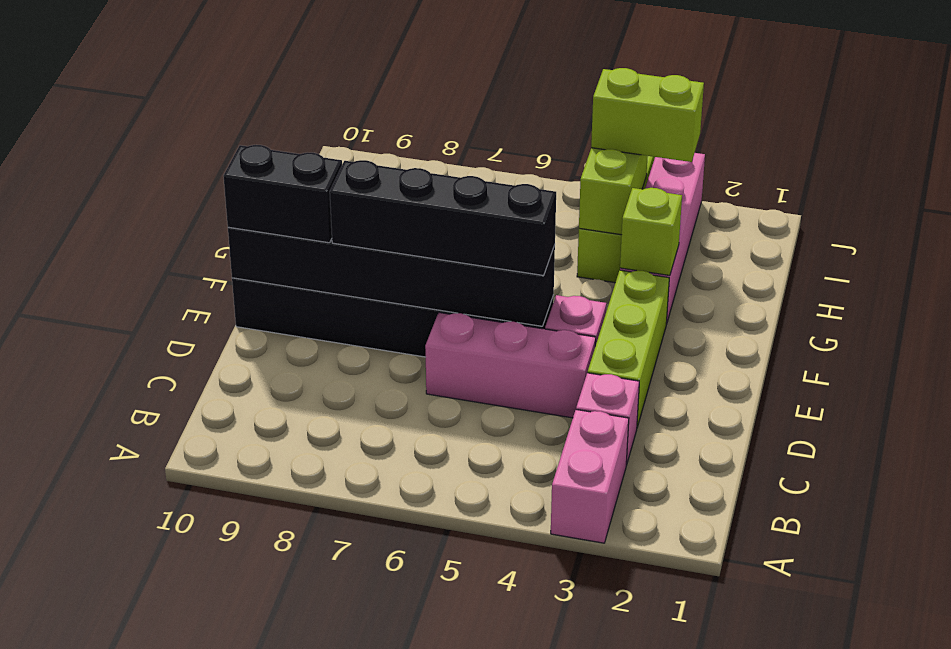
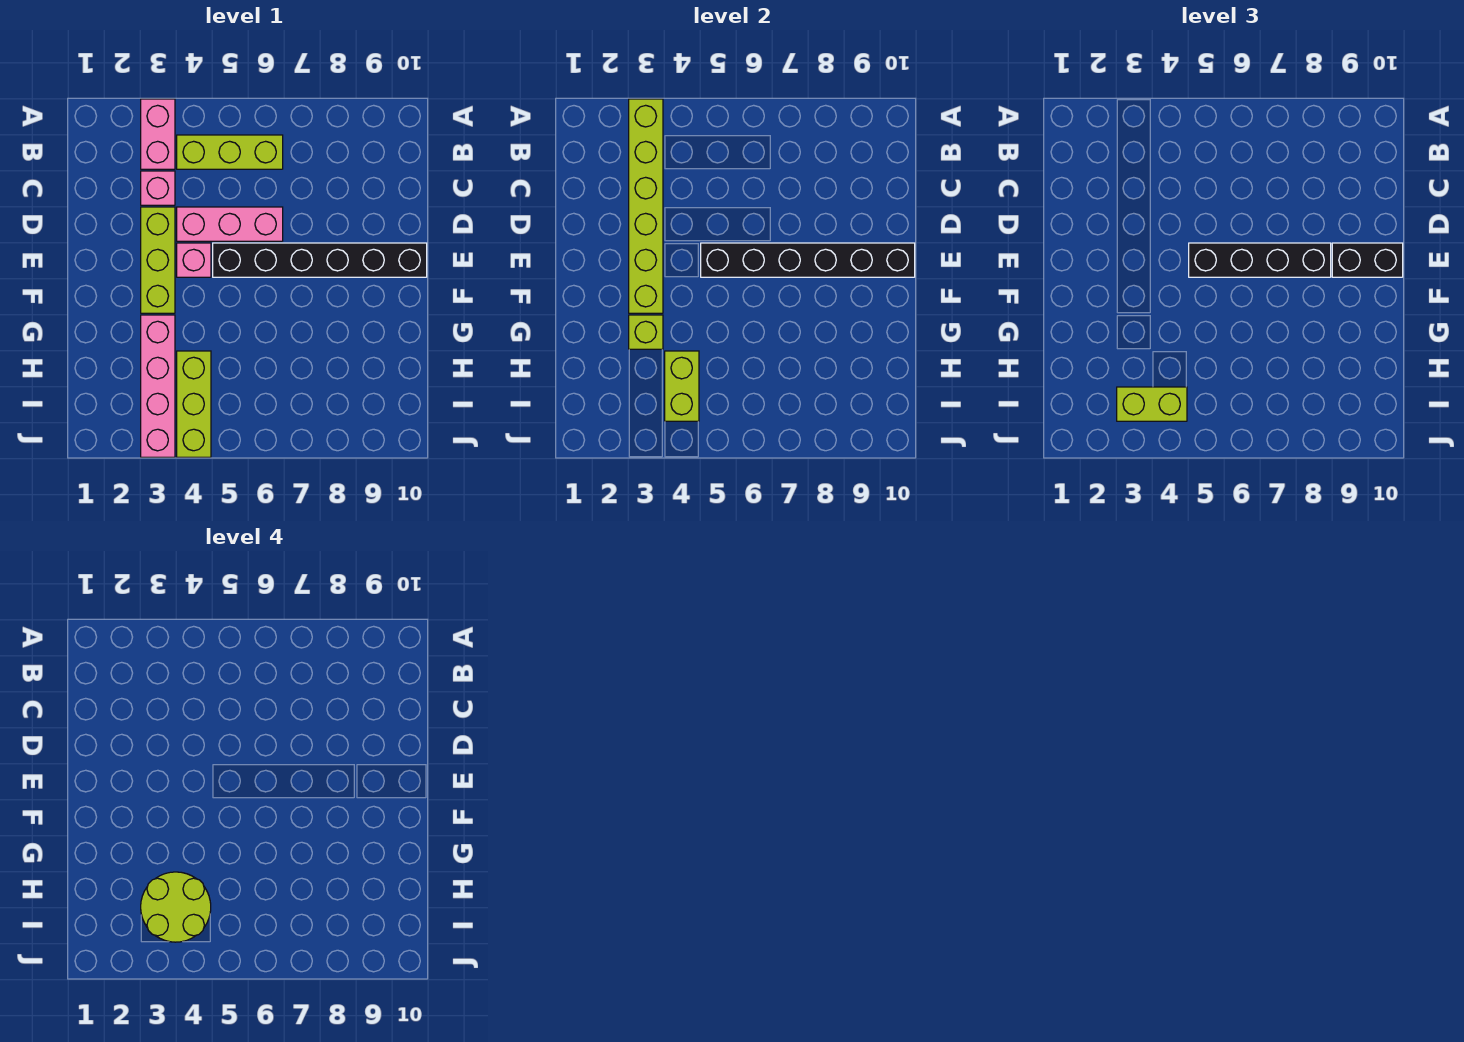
none -> lime brick A3:F3 level 2
none -> lime brick B4:B6 level 1
none -> lime round brick H3:I4 level 4

